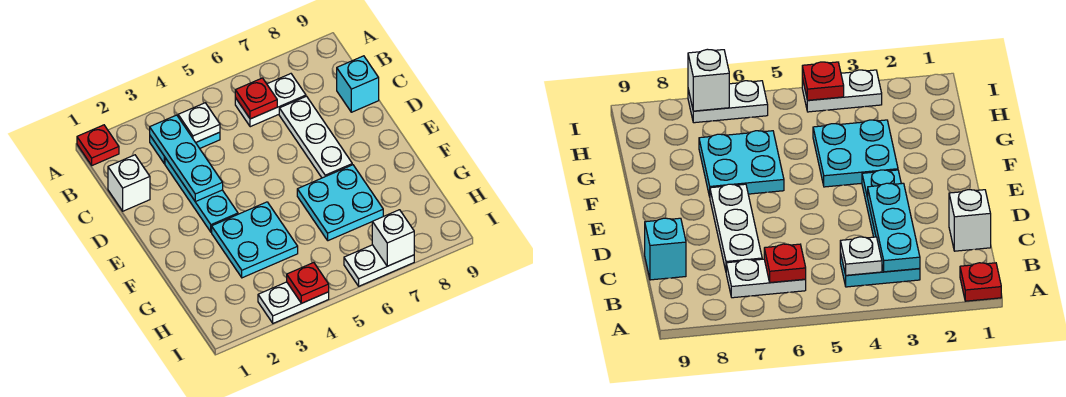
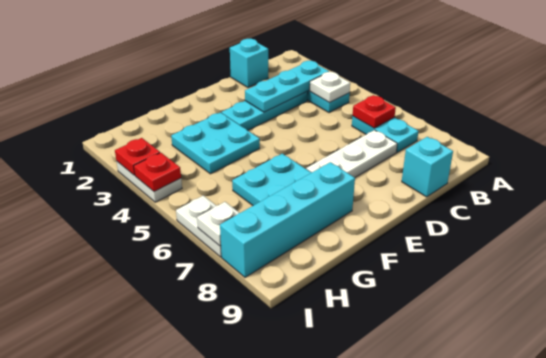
red plate A1 level 1 -> red plate I3 level 2
white plate B6:B7 level 1 -> cyan plate B6:B7 level 1
white brick C1 level 1 -> cyan brick C1 level 1
none -> cyan brick F8:I8 level 1
white brick I7 level 2 -> white plate I7 level 2

